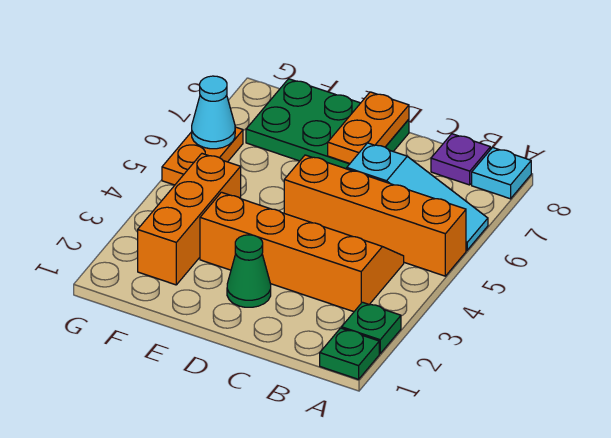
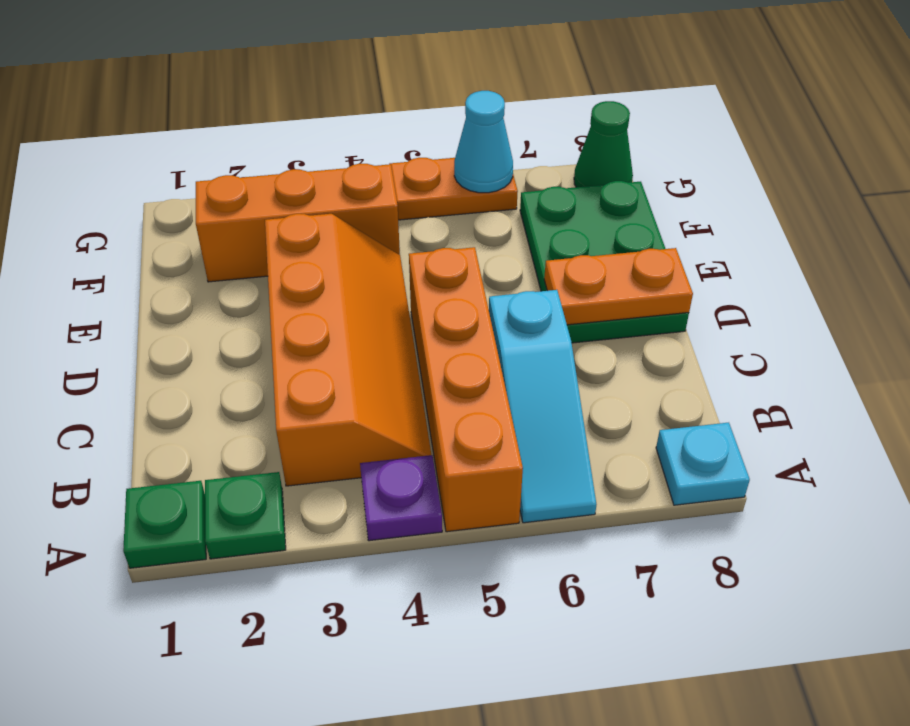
purple plate B8 level 1 -> purple plate A4 level 1
green cone D2 level 1 -> green cone G8 level 1

